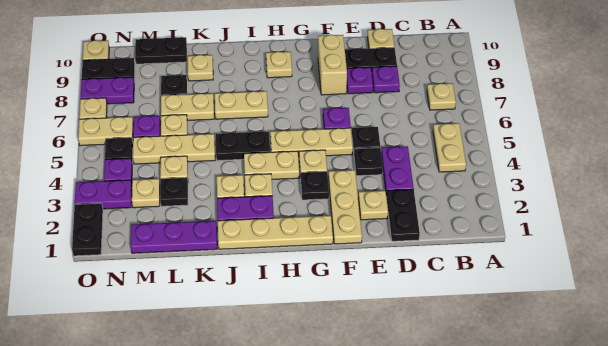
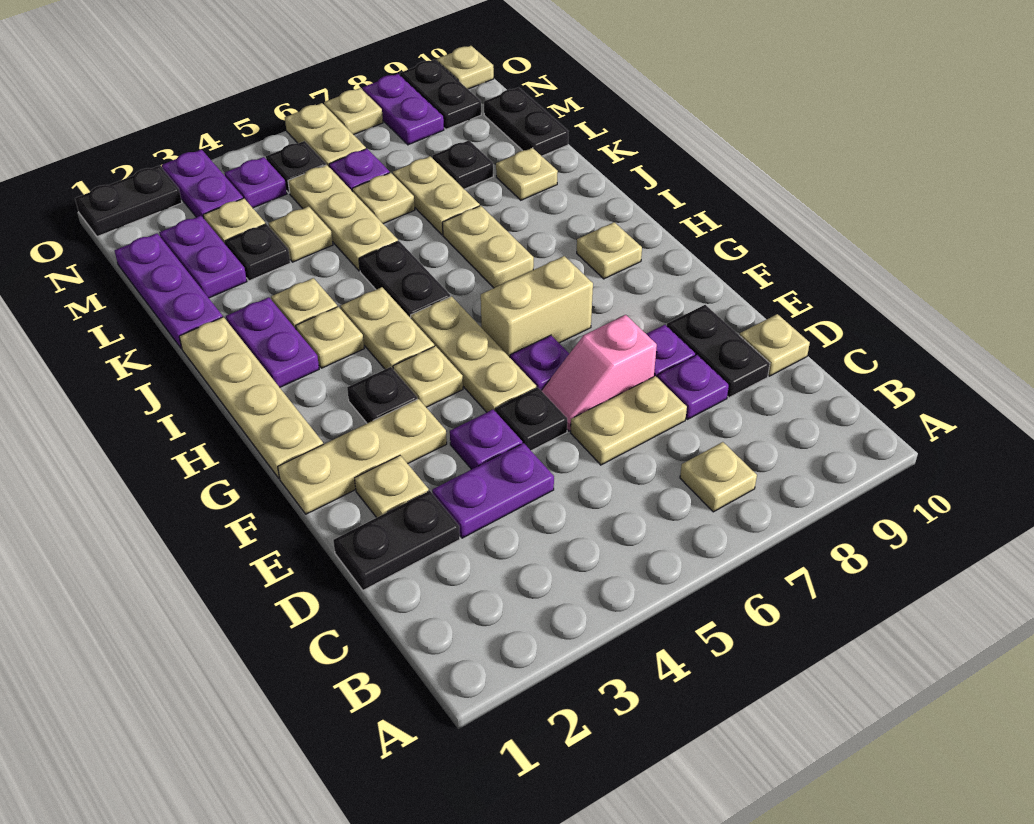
tan plate B4:B5 level 1 -> tan plate D6:D7 level 1
black plate E4 level 1 -> purple plate E4 level 1
none -> pink slope E6:E7 level 1 top 7
tan brick F8:F9 level 1 -> tan brick G6:G7 level 1
none -> purple plate L2:M2 level 1

